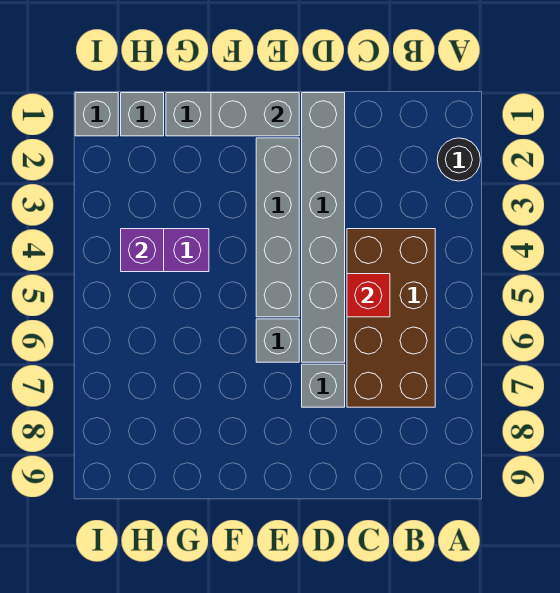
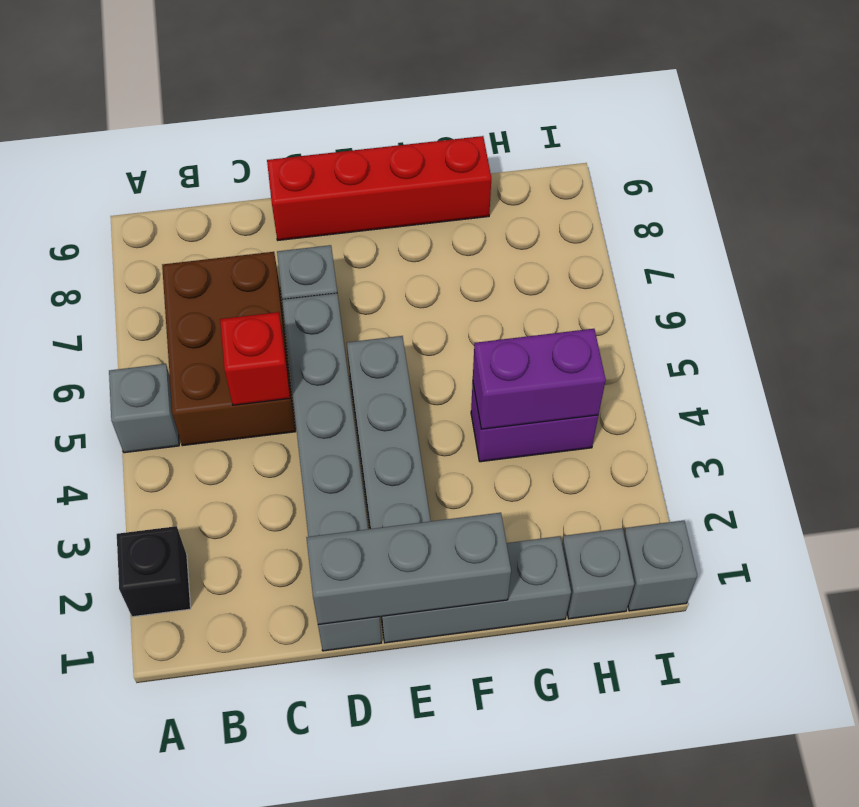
black round brick A2 level 1 -> black brick A2 level 1
brown brick B4:C7 level 1 -> brown brick B5:C7 level 1
none -> red brick D9:G9 level 1
grey brick E1:F1 level 2 -> grey brick D1:F1 level 2
grey brick E6 level 1 -> grey brick A5 level 1
purple brick H4 level 2 -> purple brick G4:H4 level 2

